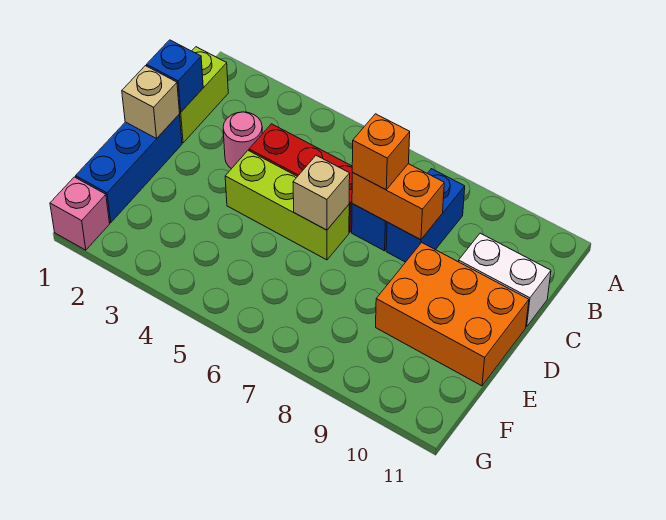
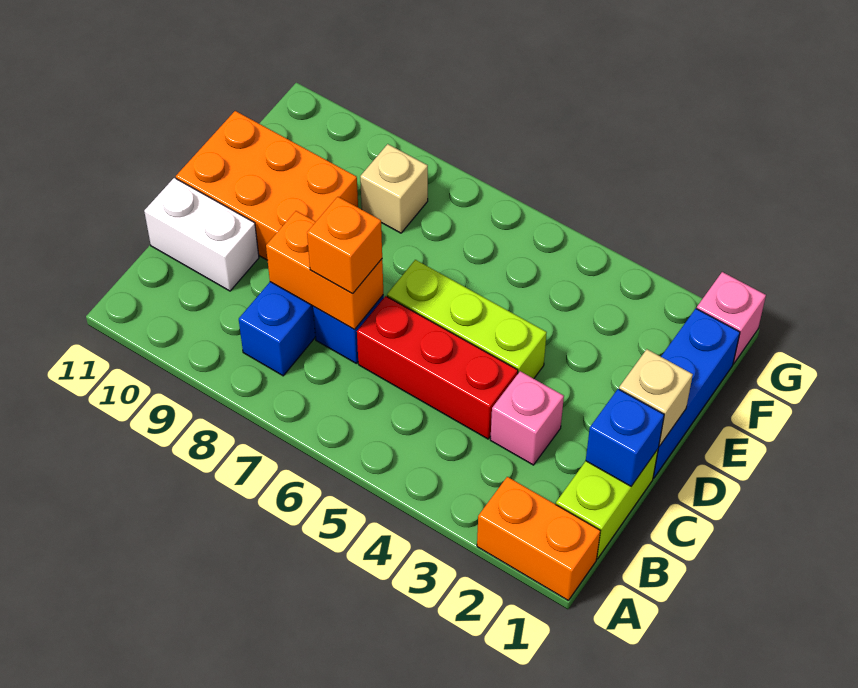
none -> orange brick A1:A2 level 1
pink round brick C3 level 1 -> pink brick C3 level 1
tan brick D6 level 2 -> tan brick F8 level 1

